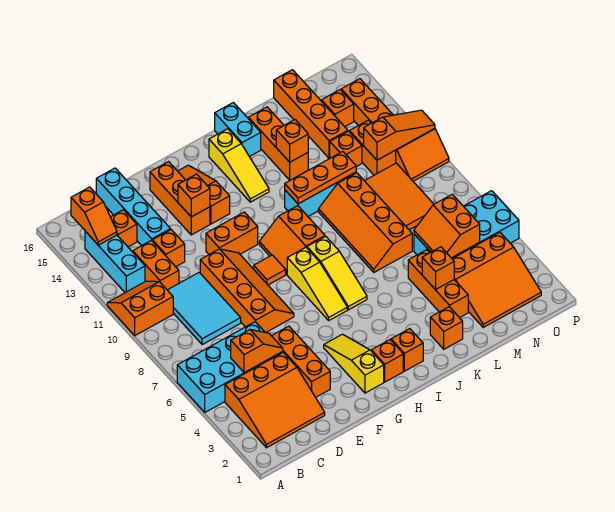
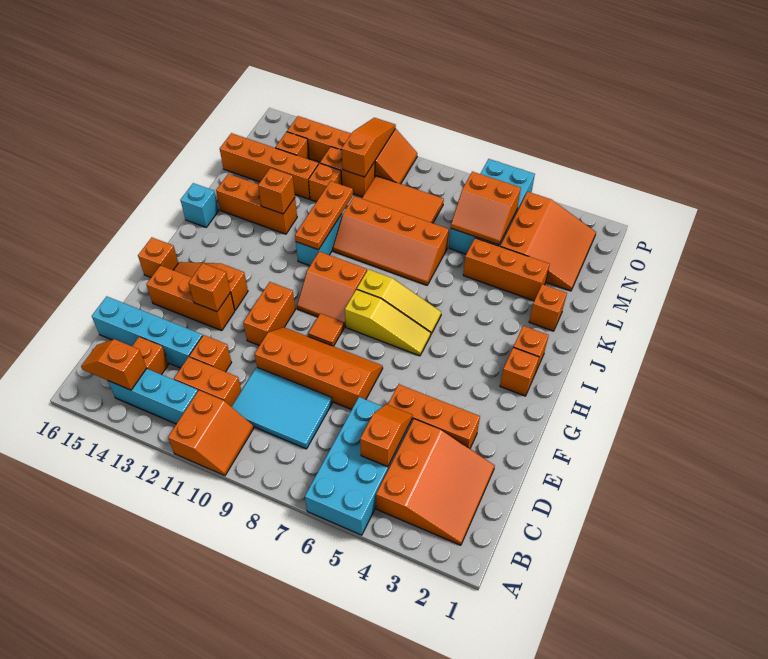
orange slope A10:B11 level 1 top 10 -> orange slope A10:B11 level 1 top 11
orange slope B14:B15 level 2 top 15 -> orange slope B14:B15 level 2 top 14
yellow slope G2:G4 level 1 top 2 -> none
yellow slope I13:I15 level 1 top 15 -> none
cyan brick J15:J16 level 1 -> cyan brick J16 level 1
orange brick L4 level 2 -> orange brick G16 level 1

